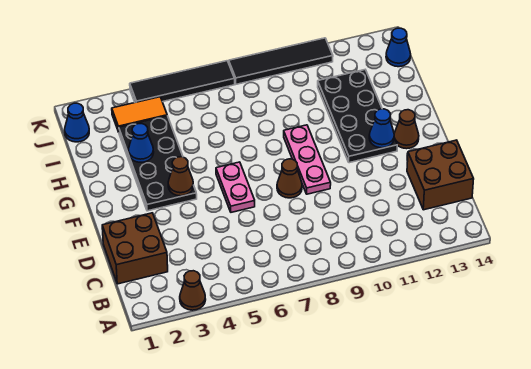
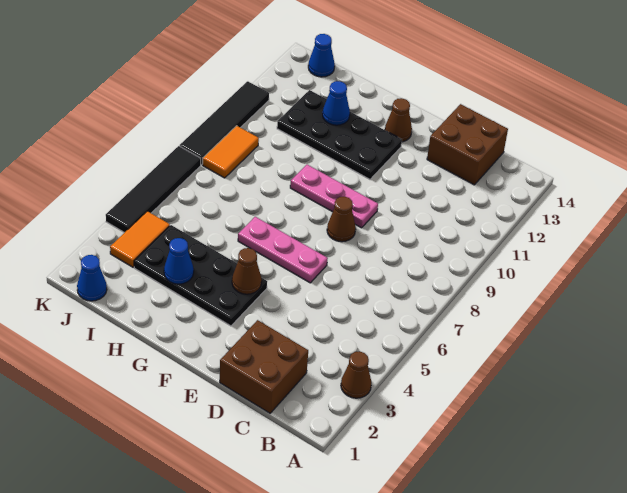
pink plate E6:F6 level 1 -> pink plate E6:G6 level 1
blue cone F12 level 2 -> blue cone H12 level 2
none -> orange tile J8:J9 level 1

